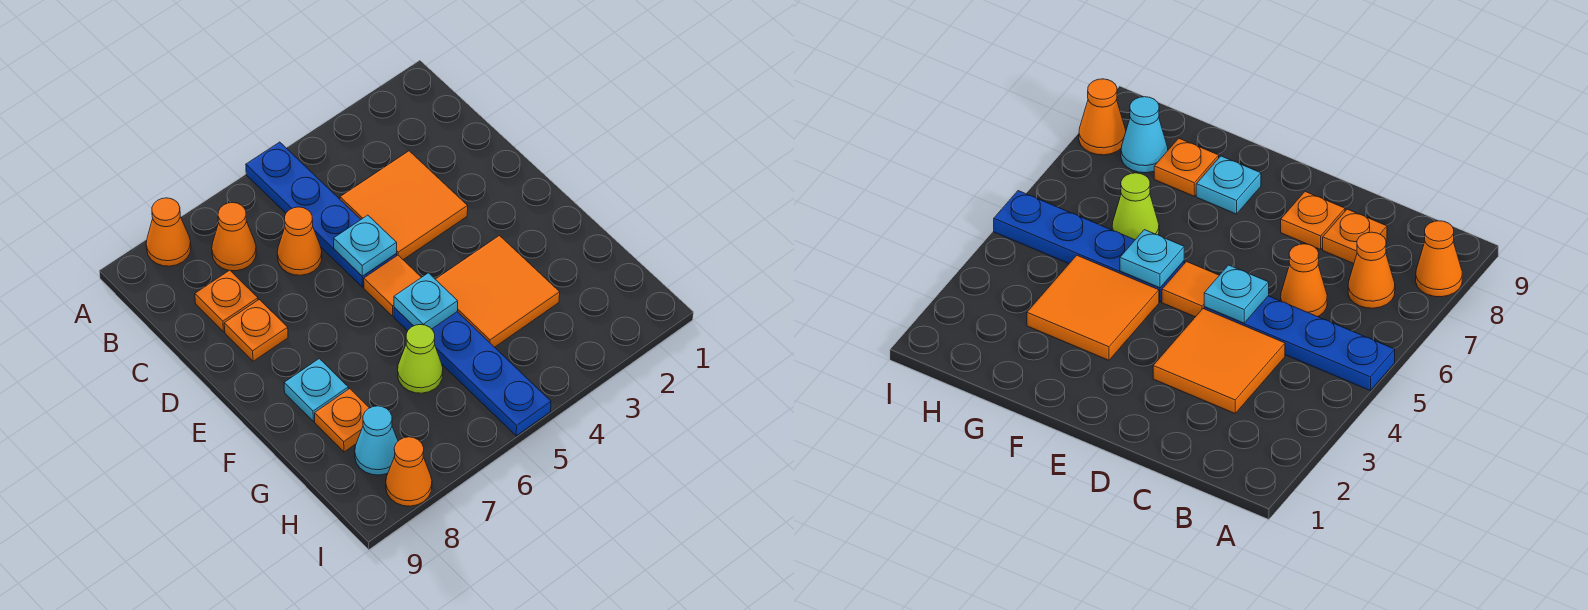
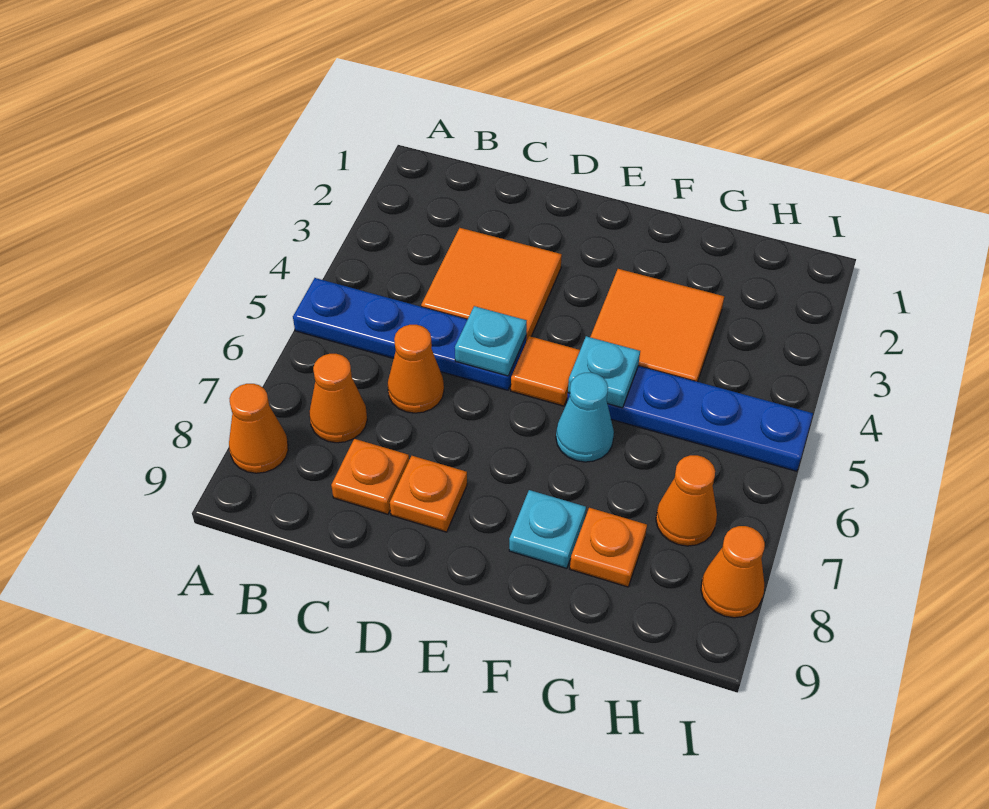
lime cone G6 level 1 -> none
none -> orange cone H7 level 1
cyan cone H8 level 1 -> cyan cone F6 level 1

